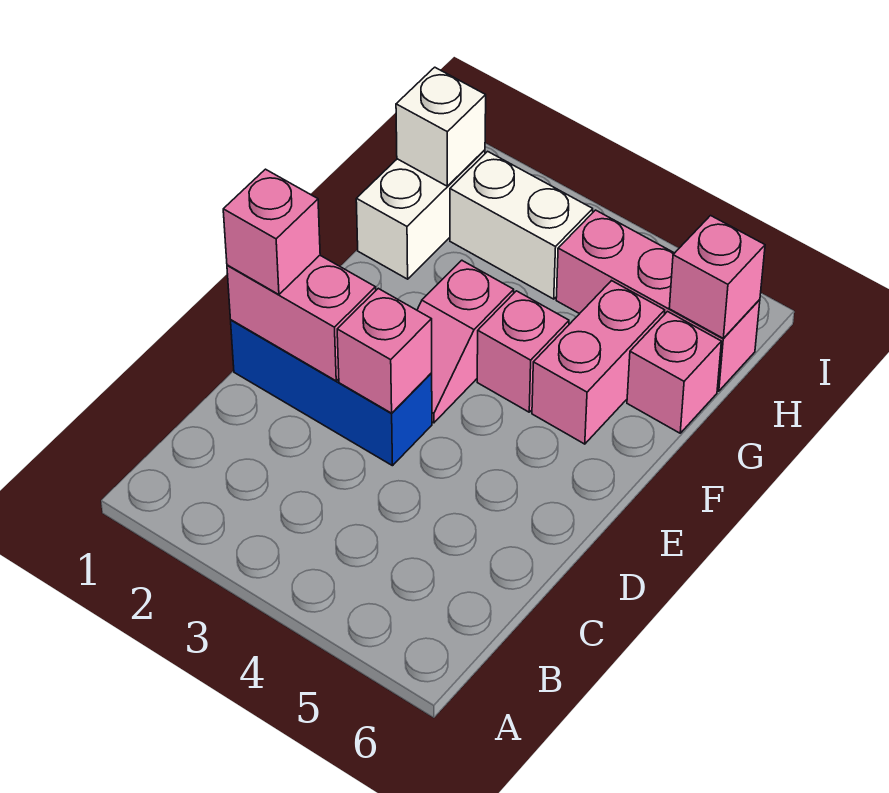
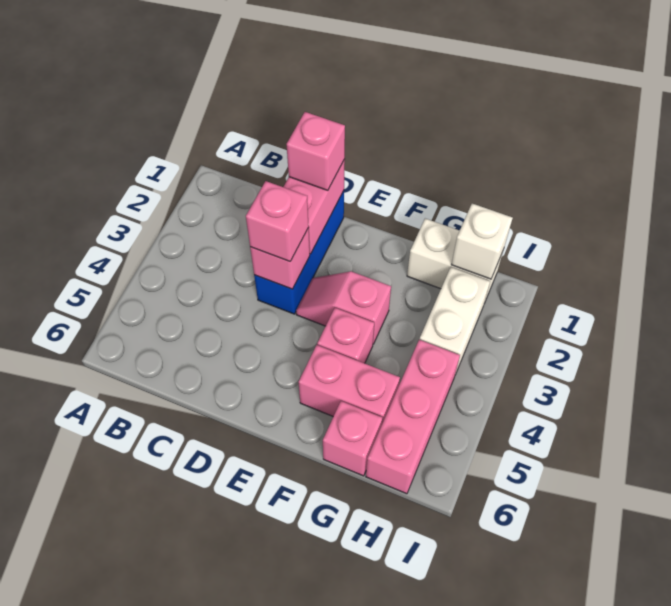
pink brick H6 level 2 -> pink brick D3 level 3

